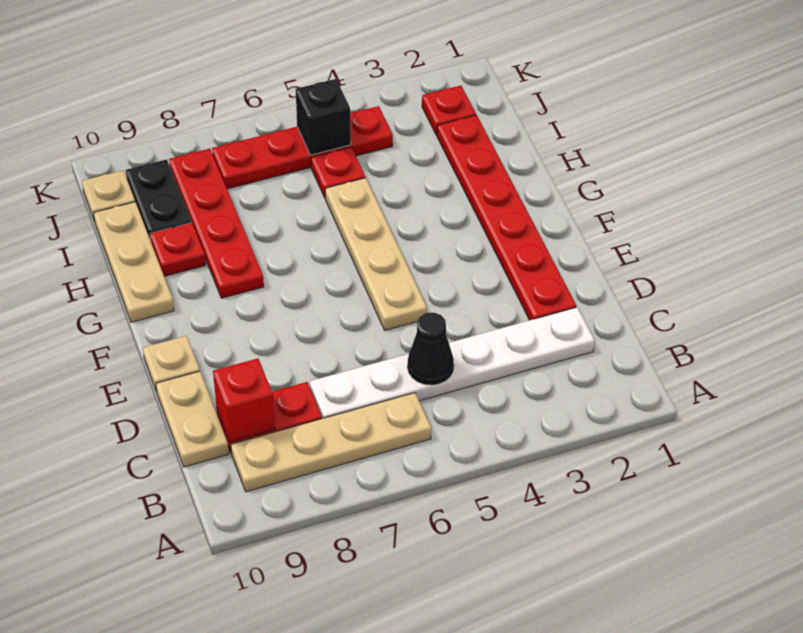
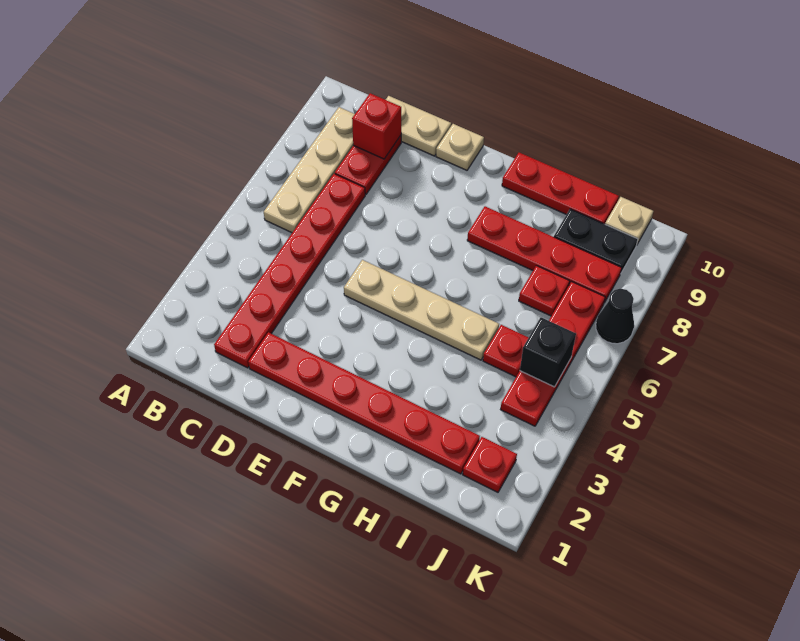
white plate C2:C7 level 1 -> red plate C2:C7 level 1
black cone C5 level 2 -> black cone K7 level 1
tan plate G10:I10 level 1 -> red plate G10:I10 level 1
red plate H9 level 1 -> red plate I7 level 1

